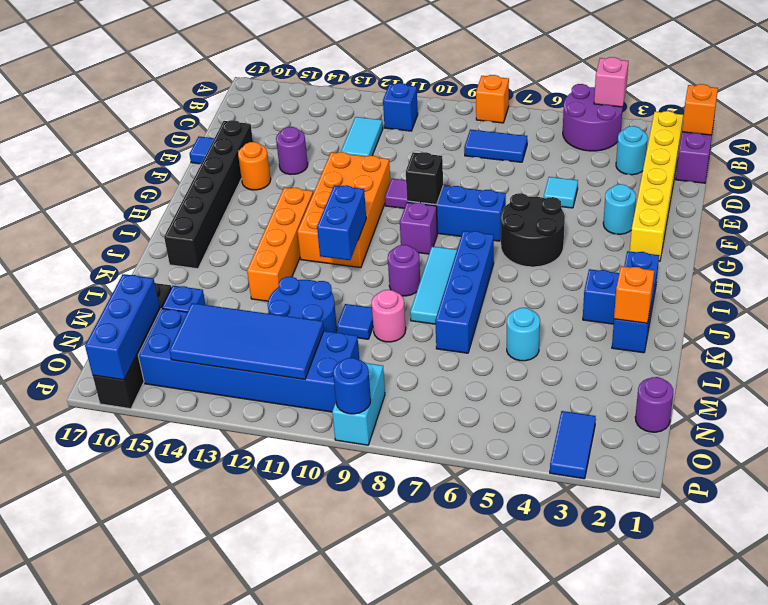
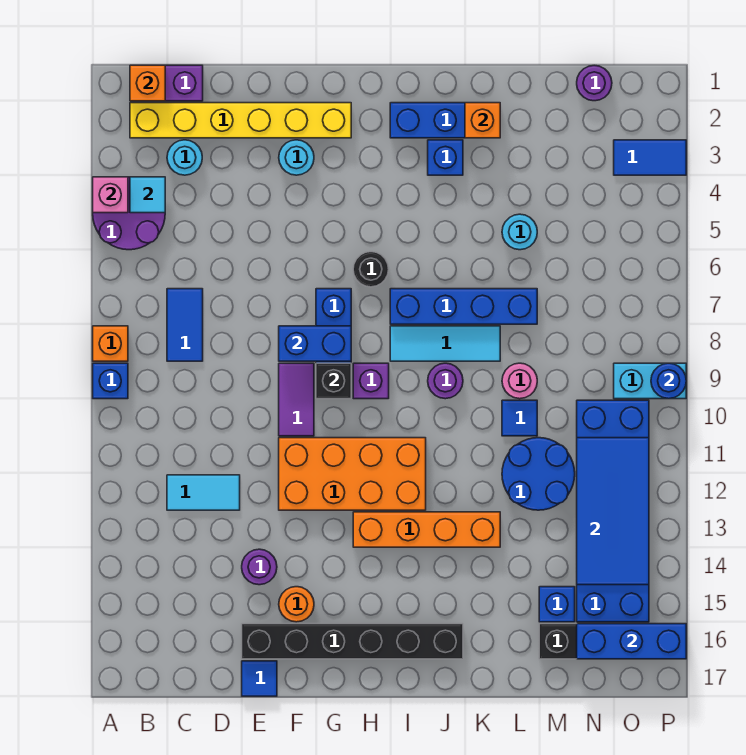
blue brick B11 level 1 -> blue brick A9 level 1
cyan tile E5 level 1 -> cyan tile B4 level 2
black round brick G5:H6 level 1 -> black round brick H6 level 1
blue brick I11:J11 level 2 -> blue brick F8:G8 level 2

